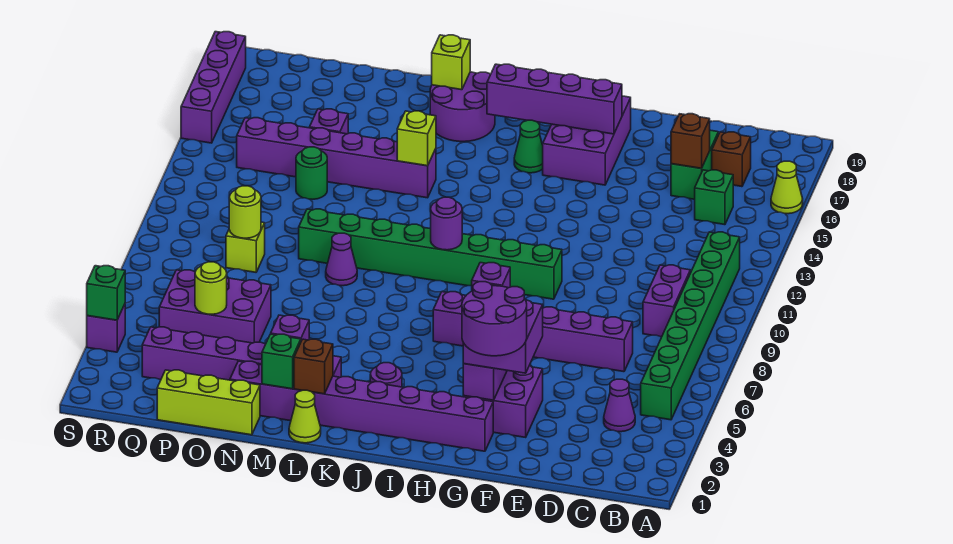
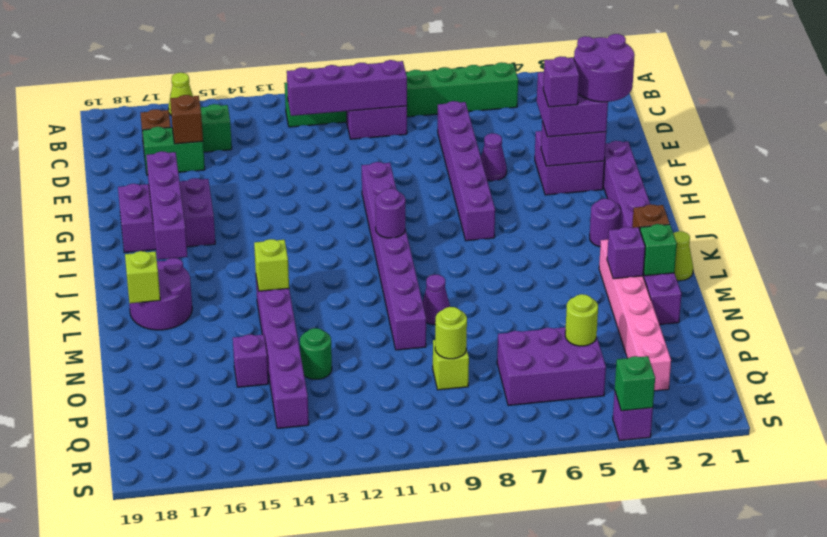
purple cone C4 level 1 -> purple cone F6 level 1
green brick G10:N10 level 1 -> purple brick G10:N10 level 1
green cone I16 level 1 -> none
purple brick L3:Q3 level 1 -> pink brick L3:Q3 level 1
lime brick N1:P1 level 1 -> none
purple brick O5:Q6 level 1 -> purple brick P5:Q7 level 1
purple brick S15:S18 level 1 -> purple brick C9:C12 level 2

